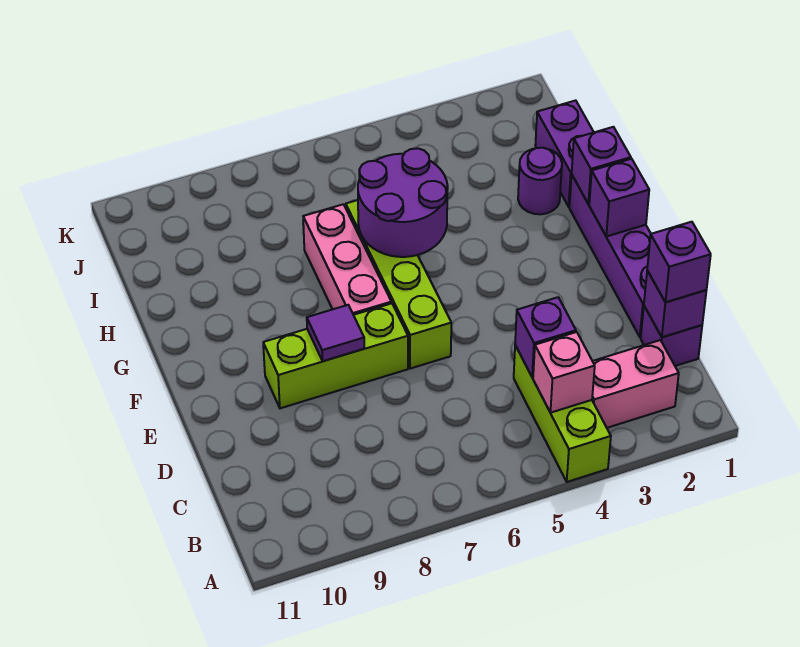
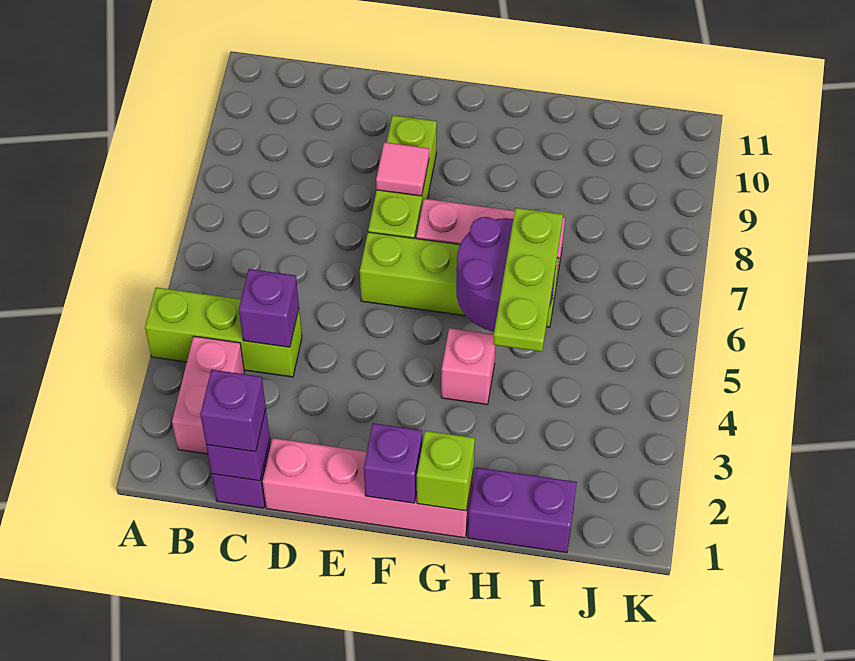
pink brick B4 level 2 -> pink brick G4 level 1
purple brick D1:G1 level 1 -> pink brick D1:G1 level 1
purple tile E8 level 2 -> pink tile E8 level 2
purple brick G1 level 2 -> lime brick G1 level 2
purple round brick H2 level 1 -> none
none -> lime plate H4:H6 level 3

